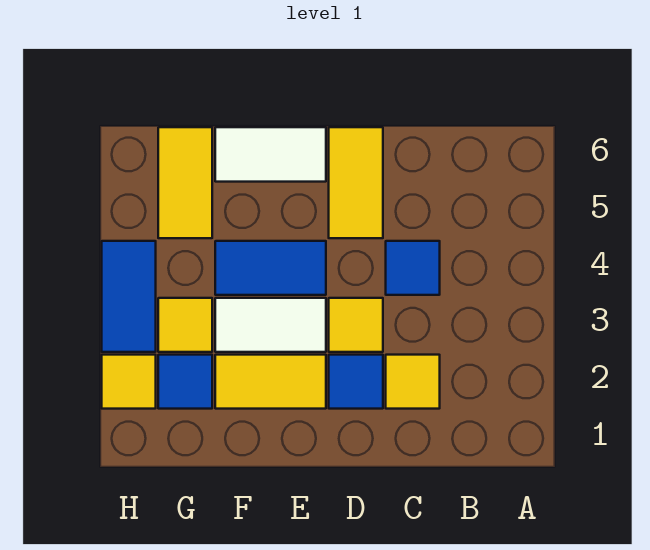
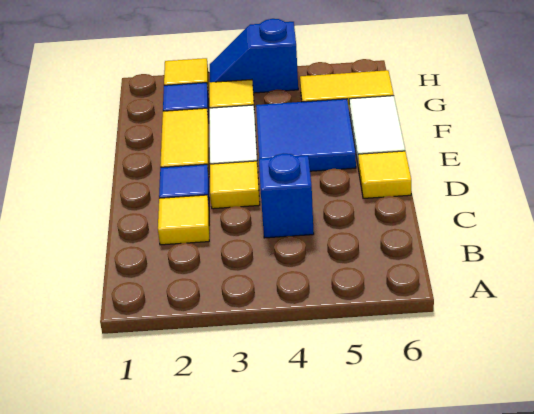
blue tile C4 level 1 -> blue brick C4 level 1
yellow tile D5:D6 level 1 -> yellow tile D6 level 1
blue tile E4:F4 level 1 -> blue tile E4:F5 level 1
blue tile H3:H4 level 1 -> blue slope H3:H4 level 1 top 4

